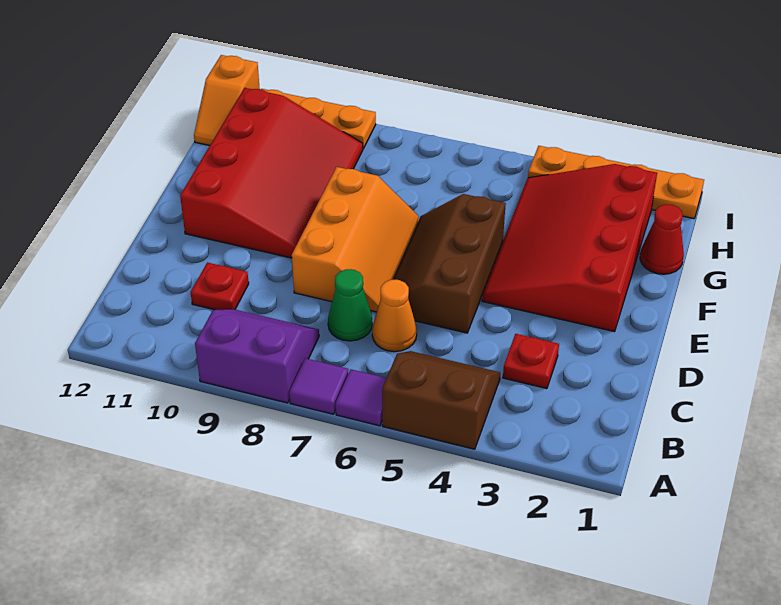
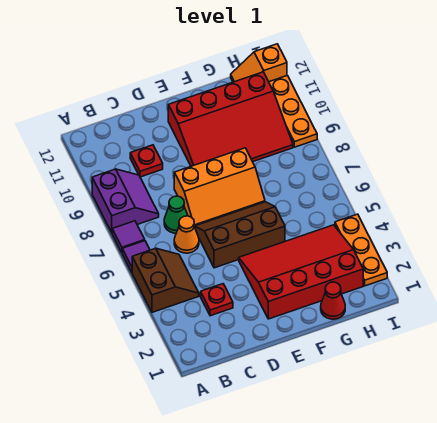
orange plate I1:I4 level 1 -> orange plate I2:I4 level 1

